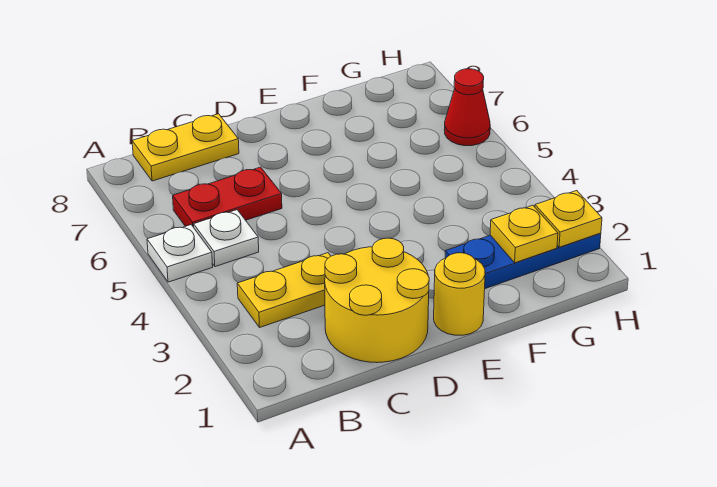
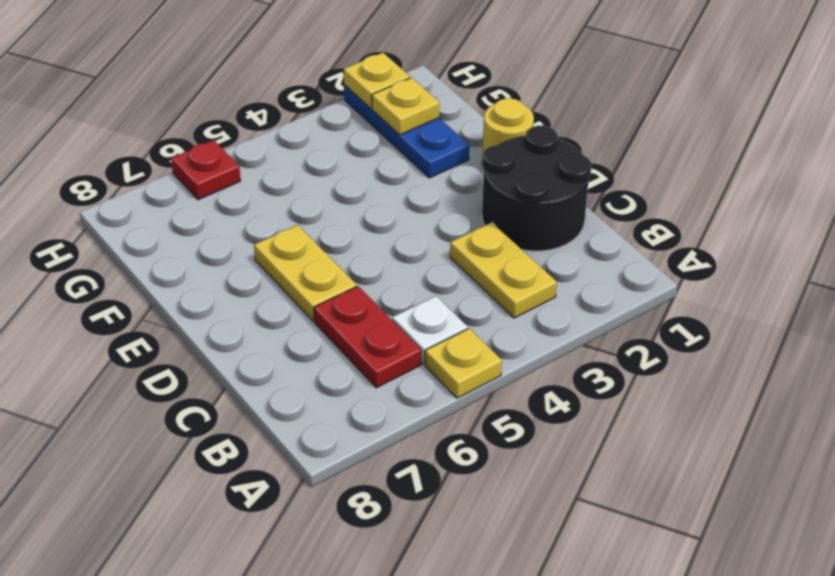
white plate A5 level 1 -> yellow plate A5 level 1
yellow plate B8:C8 level 1 -> yellow plate D6:E6 level 1
yellow round brick C1:D2 level 1 -> black round brick C1:D2 level 1
red cone H6 level 1 -> red plate H6 level 1

